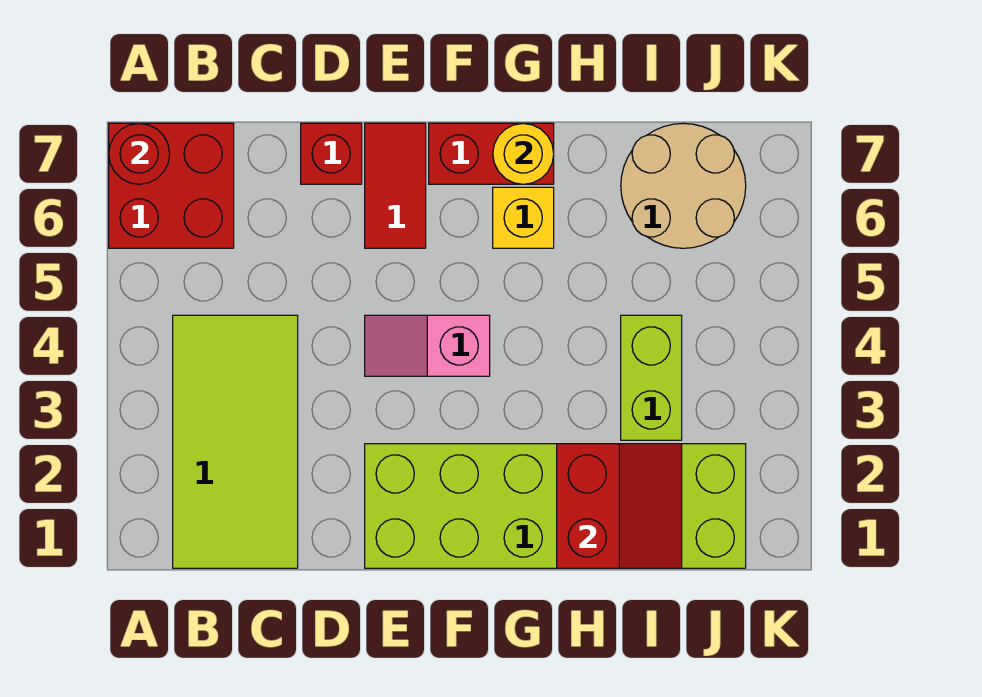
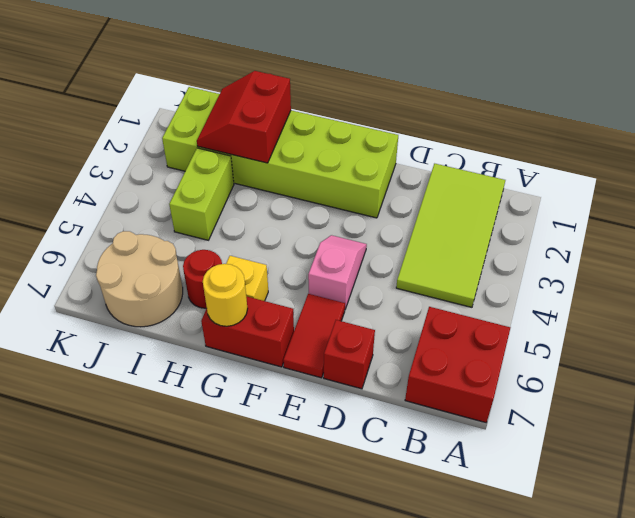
red round brick A7 level 2 -> red round brick H6 level 1
pink slope E4:F4 level 1 top F -> pink slope E4:E5 level 1 top 5

